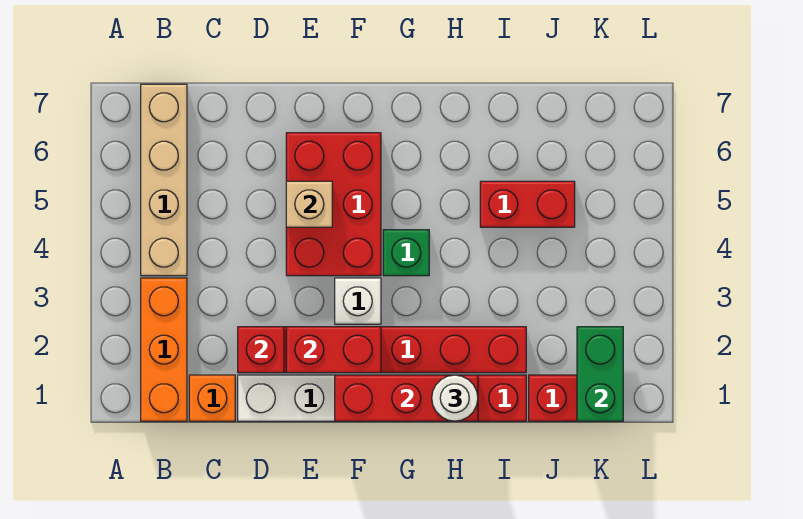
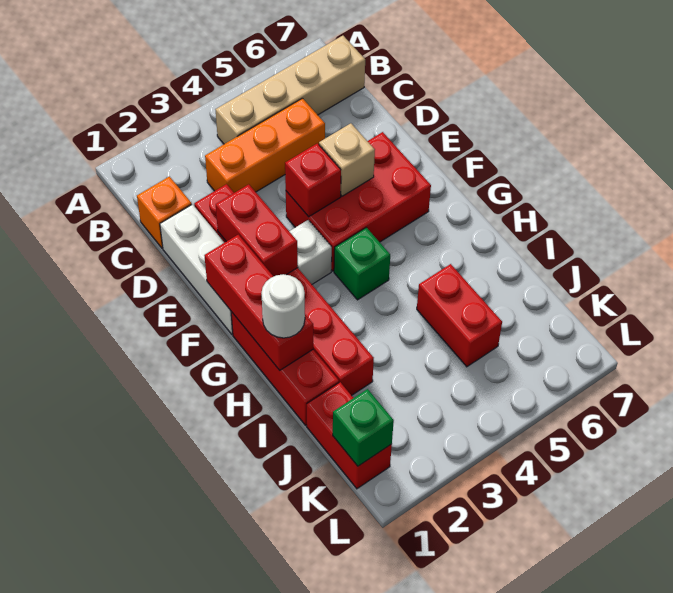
orange brick B1:B3 level 1 -> orange brick C3:C5 level 1
red brick D2 level 2 -> red brick E4 level 2
green brick K1:K2 level 2 -> green brick K1 level 2

